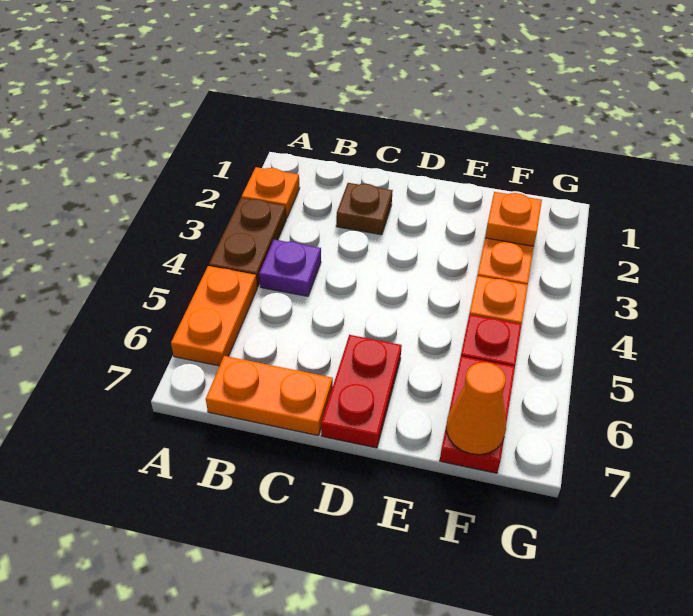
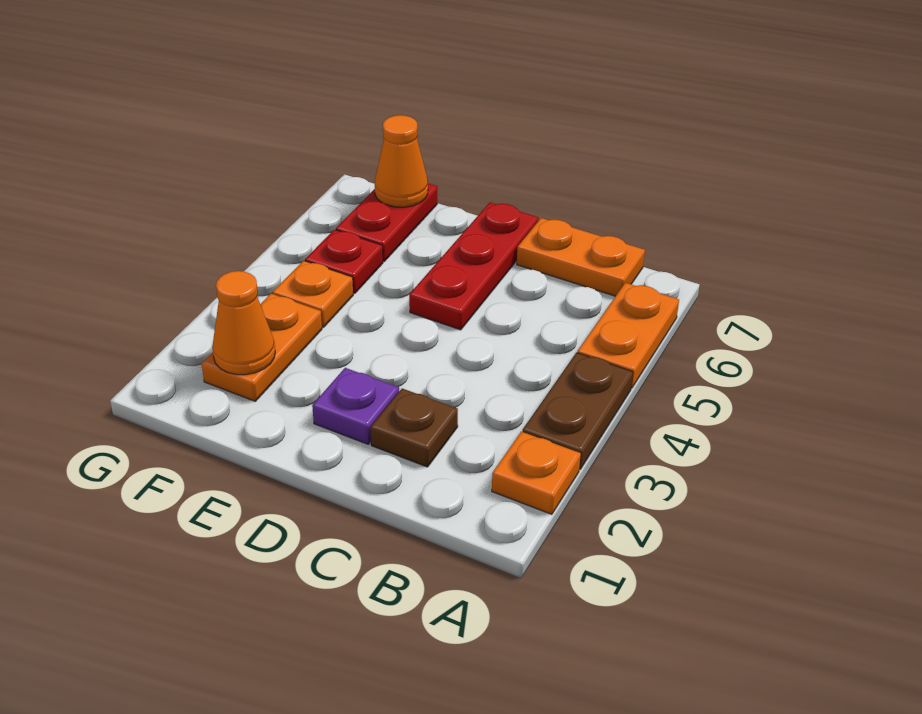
purple plate B4 level 1 -> purple plate D2 level 1
red plate D6:D7 level 1 -> red plate D5:D7 level 1
orange plate F2 level 2 -> orange cone F2 level 2

